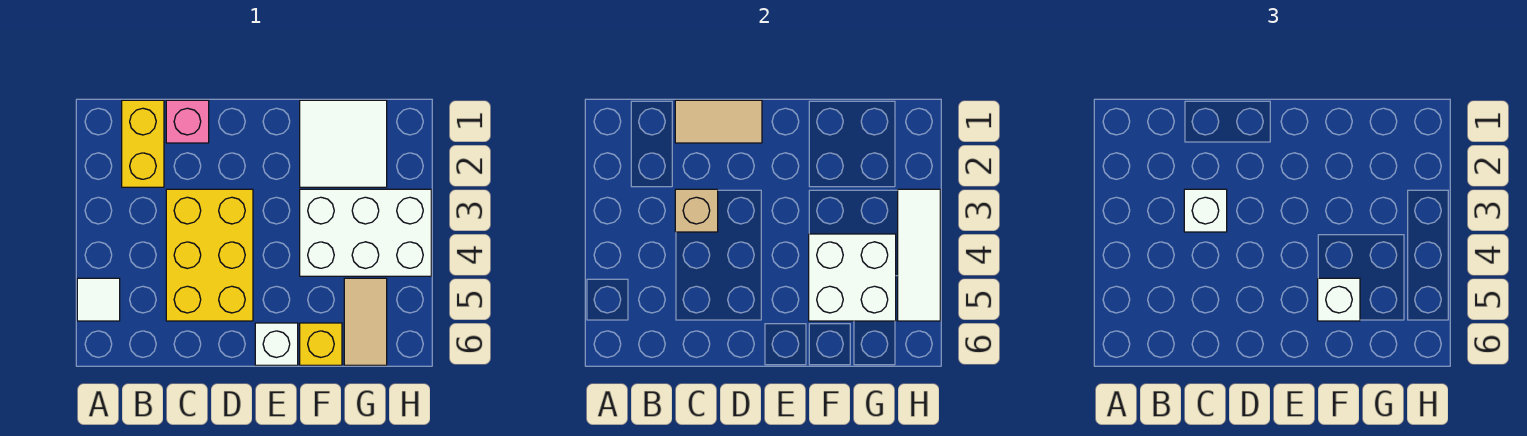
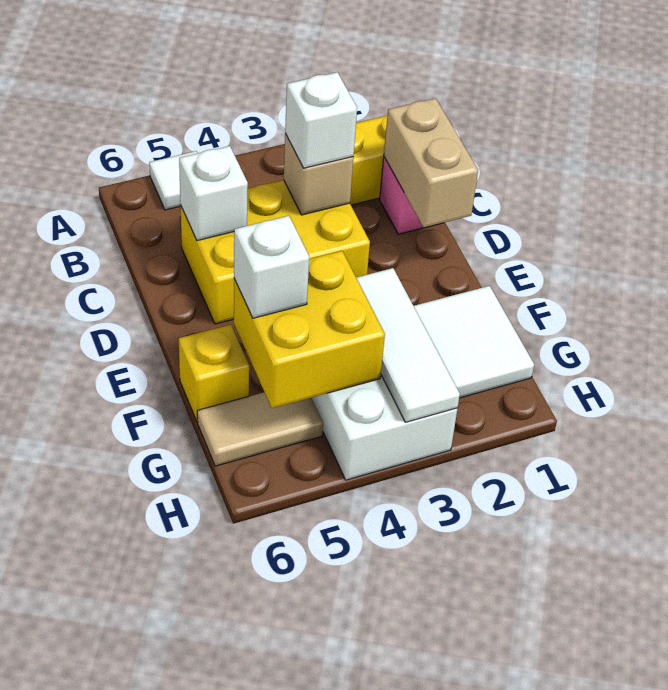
tan tile C1:D1 level 2 -> tan brick C1:D1 level 2
white brick E6 level 1 -> white brick C5 level 2
white brick F4:G5 level 2 -> yellow brick F4:G5 level 2
white tile H3:H5 level 2 -> white tile F3:H3 level 2

